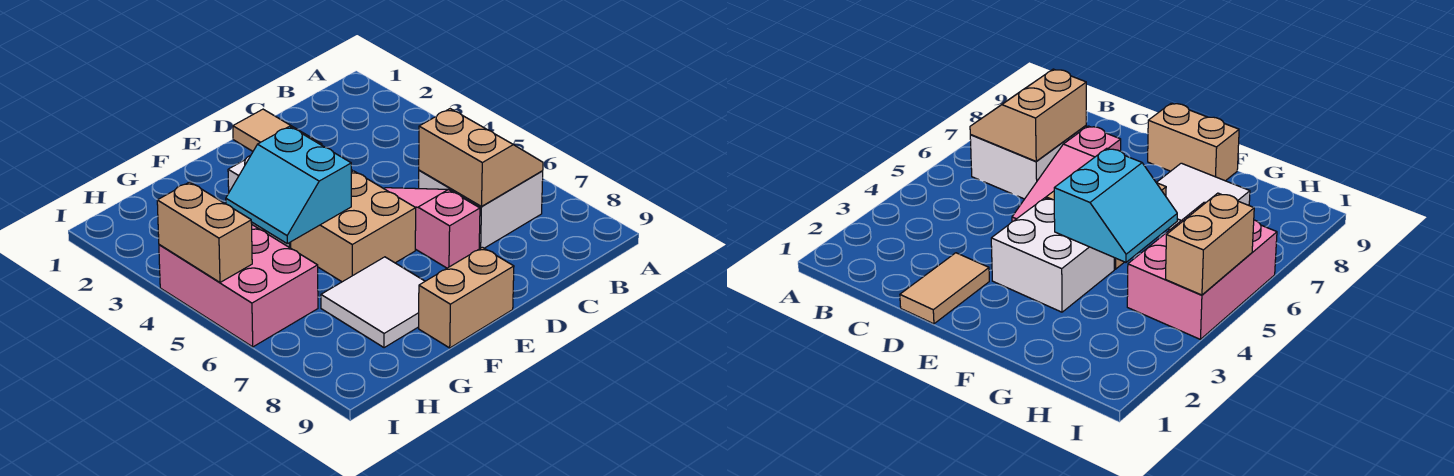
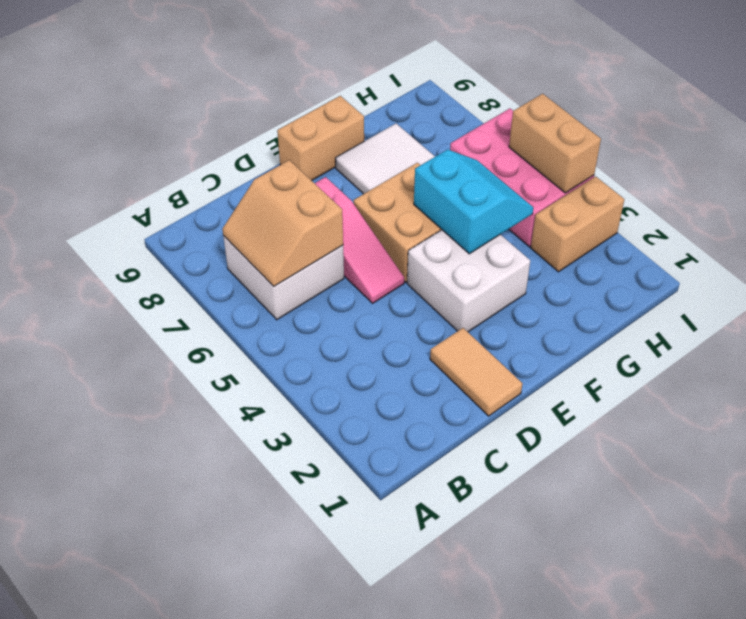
none -> tan brick H3:I3 level 1

